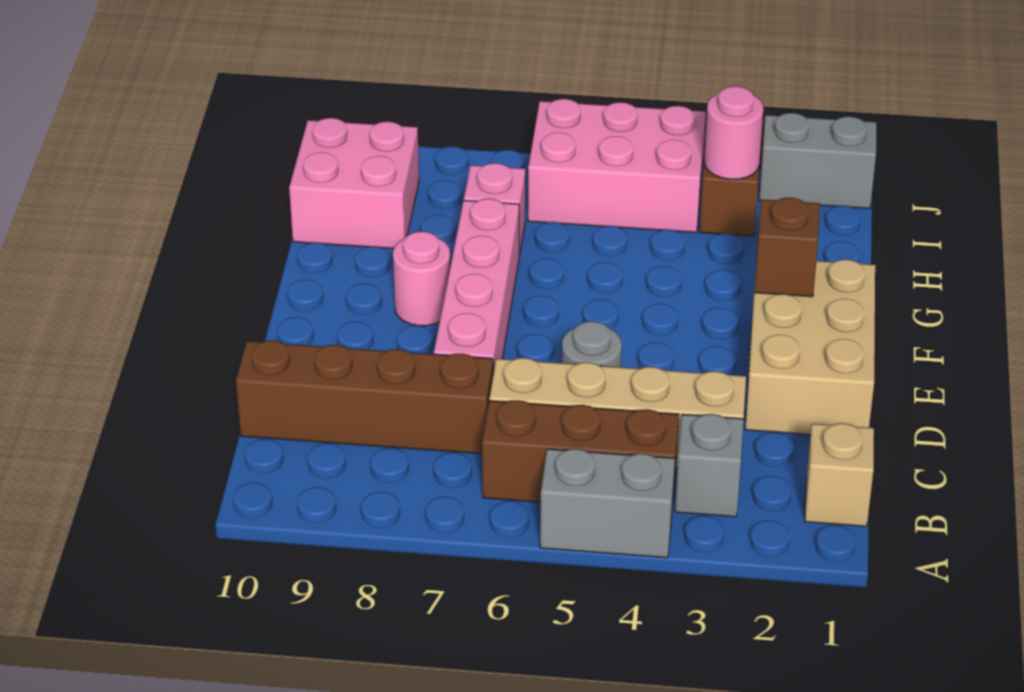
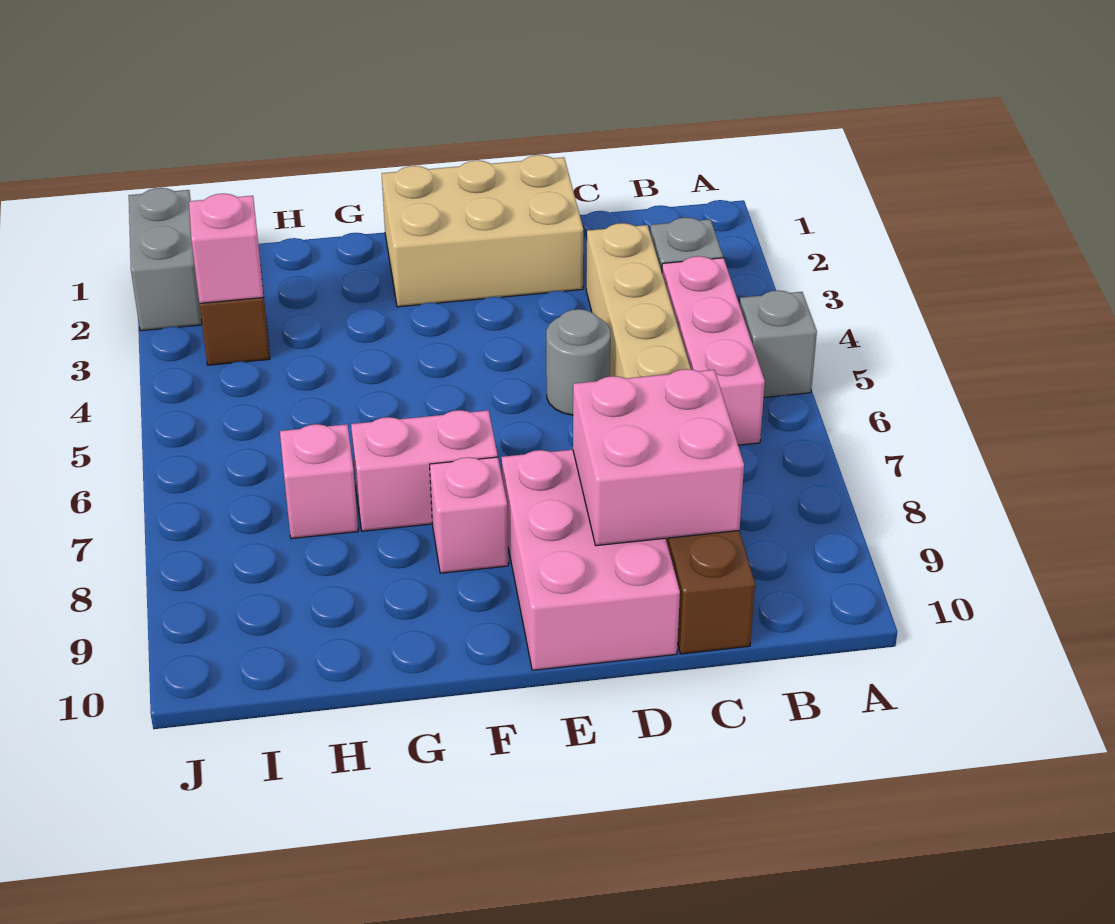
grey brick A4:A5 level 1 -> grey brick A5 level 1
tan brick B1 level 1 -> none
brown brick B4:B6 level 1 -> pink brick B4:B6 level 1
pink brick D7:G7 level 1 -> pink brick F7:G7 level 1
brown brick F2 level 2 -> none
pink round brick F8 level 1 -> pink brick F8 level 1
pink brick H9:I10 level 1 -> pink brick C8:D9 level 2
pink round brick I3 level 2 -> pink brick I3 level 2
pink brick I4:J6 level 1 -> pink brick D8:E10 level 1

